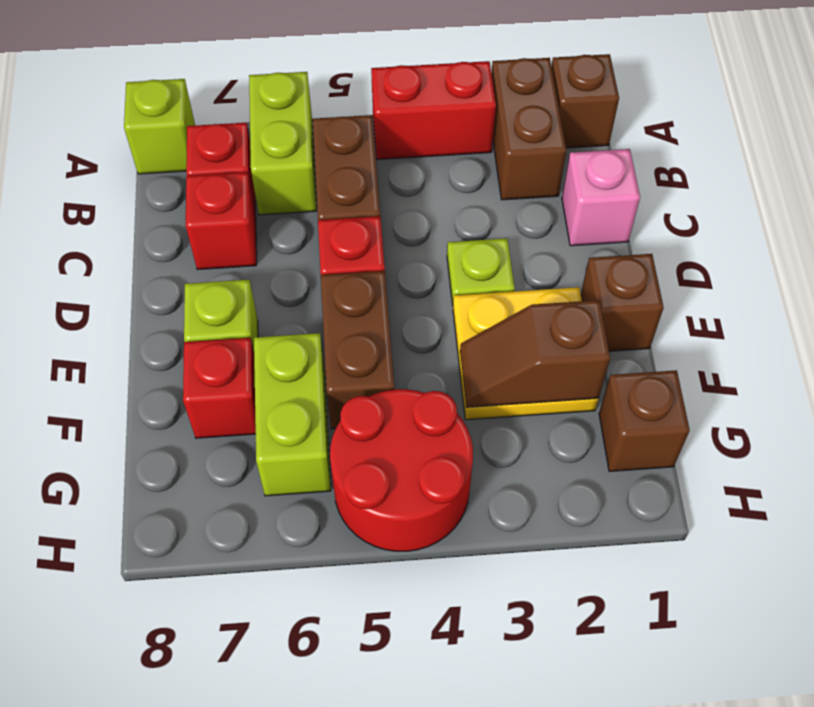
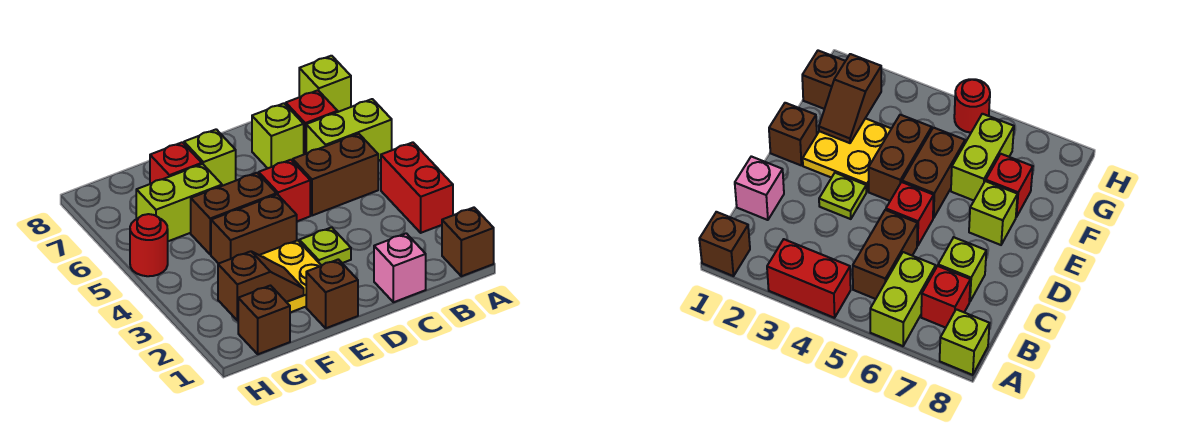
brown brick A2:B2 level 1 -> brown brick E4:F4 level 1
red brick C7 level 1 -> lime brick C7 level 1
brown slope F2:F3 level 2 top 2 -> brown slope F2:G2 level 2 top G
red round brick G4:H5 level 1 -> red round brick H5 level 1

